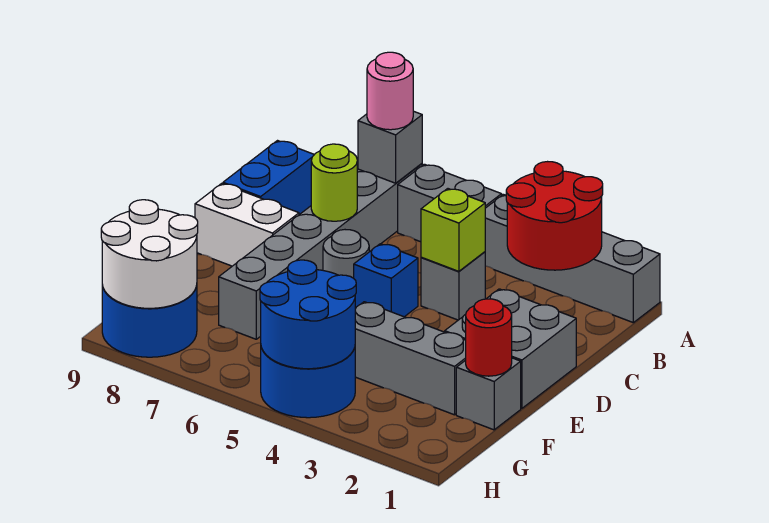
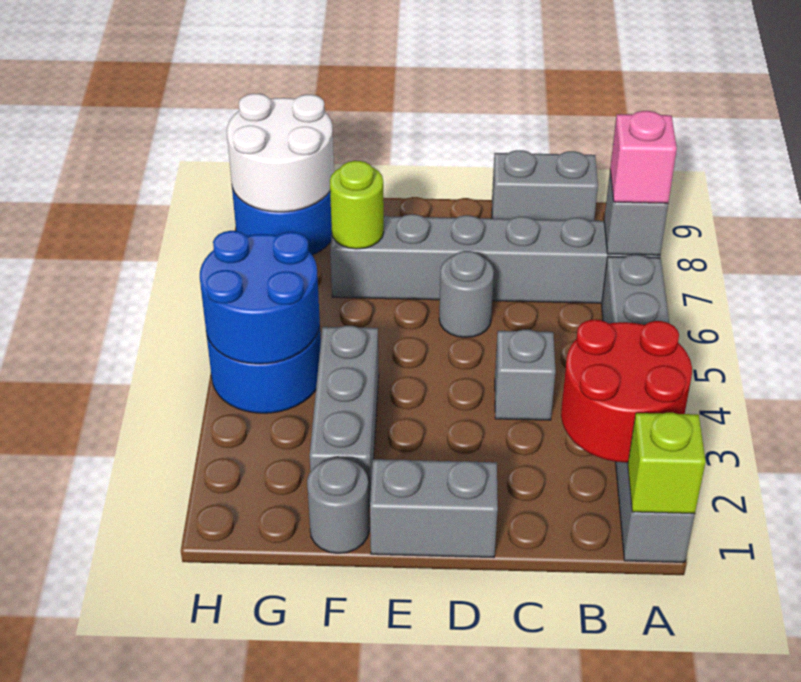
pink round brick A7 level 3 -> pink brick A7 level 3
blue brick B9:C9 level 1 -> grey brick B9:C9 level 1
lime brick C4 level 2 -> lime brick A1 level 2
lime round brick C7 level 2 -> lime round brick F7 level 2
grey brick D1:E2 level 1 -> grey brick D1:E1 level 1
blue brick D5 level 1 -> none
white brick D8:D9 level 1 -> none
grey brick F1 level 1 -> grey round brick F1 level 1
red round brick F1 level 2 -> none

